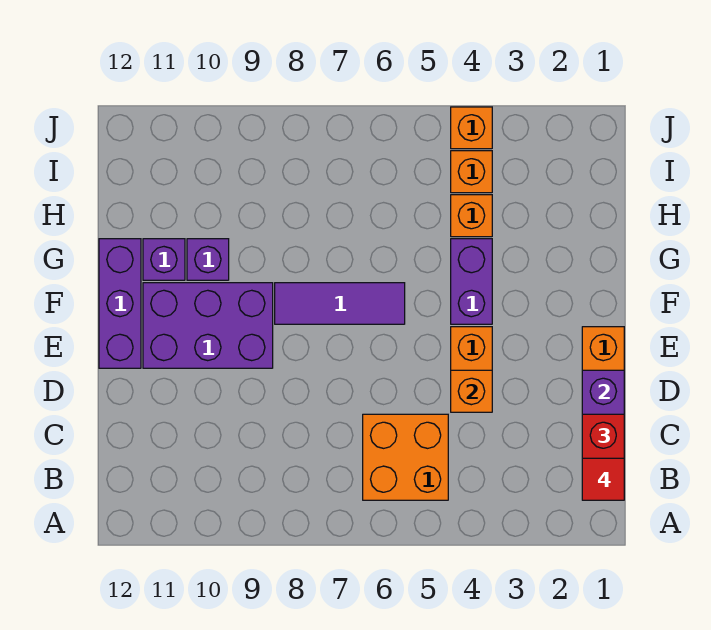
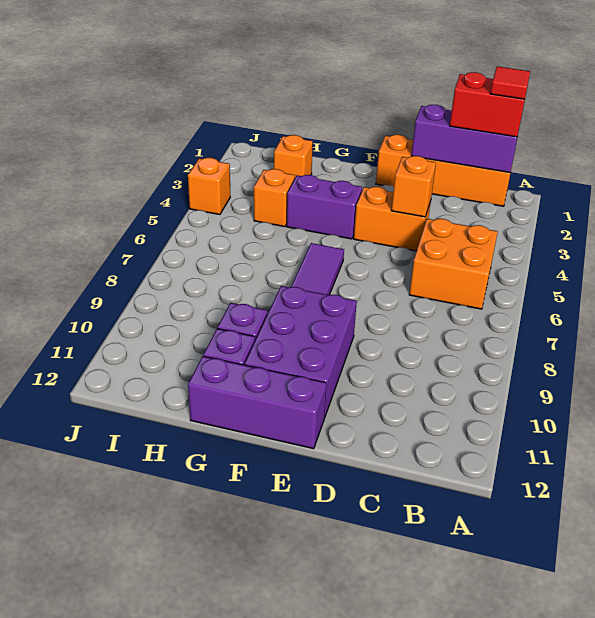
orange brick I4 level 1 -> orange brick H2 level 1

